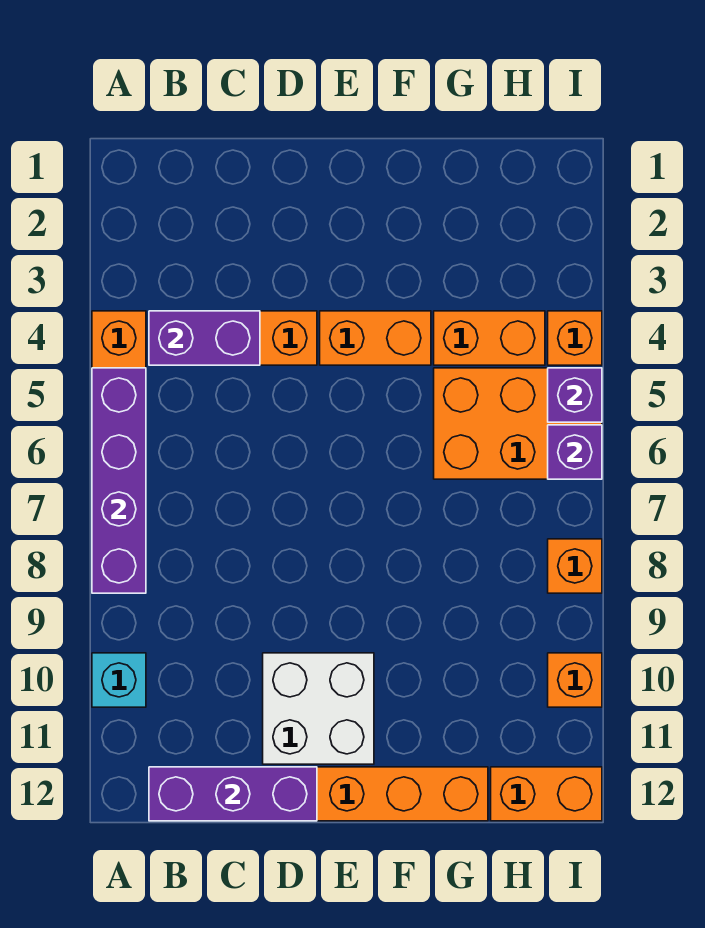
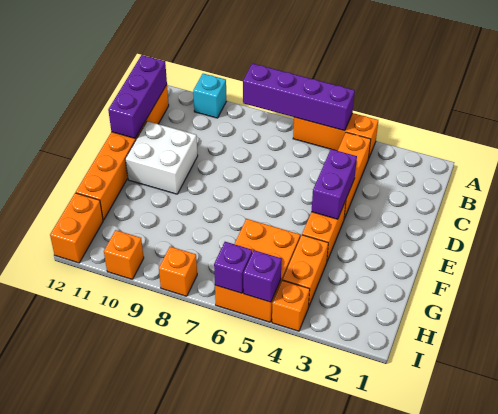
purple brick B4:C4 level 2 -> purple brick D4:E4 level 2

